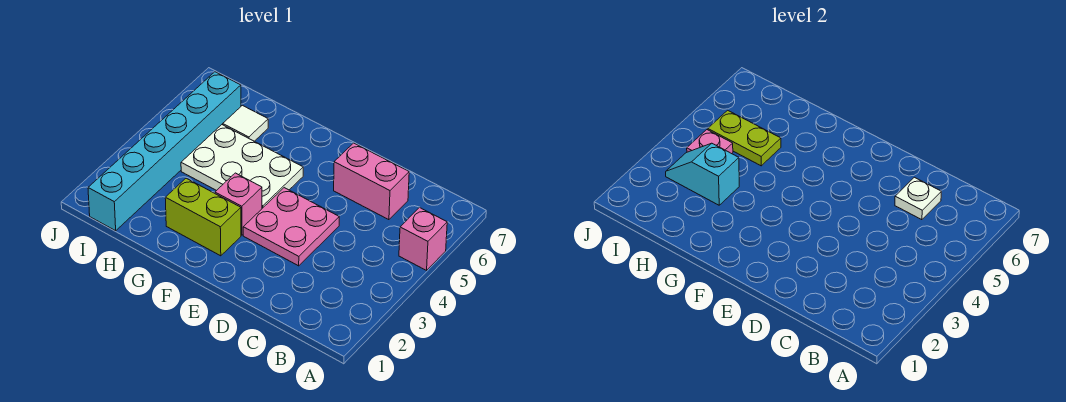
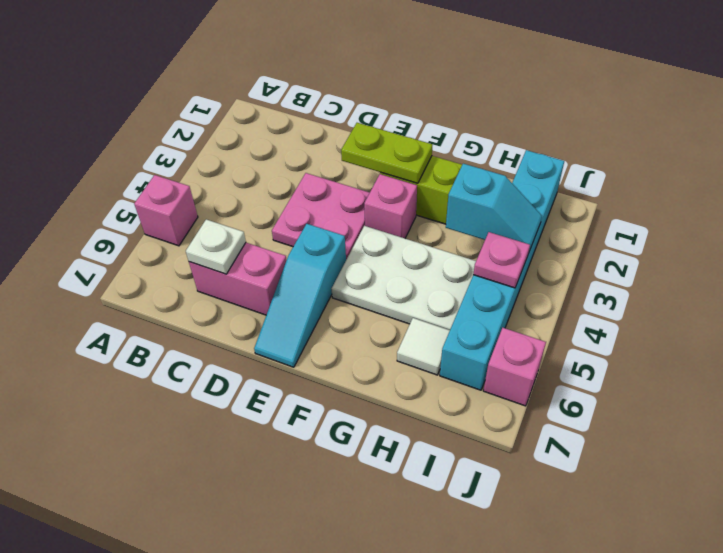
none -> cyan slope E5:E7 level 1 top 5
lime plate H5:I5 level 2 -> lime plate E2:F2 level 2
none -> pink brick J6 level 1

